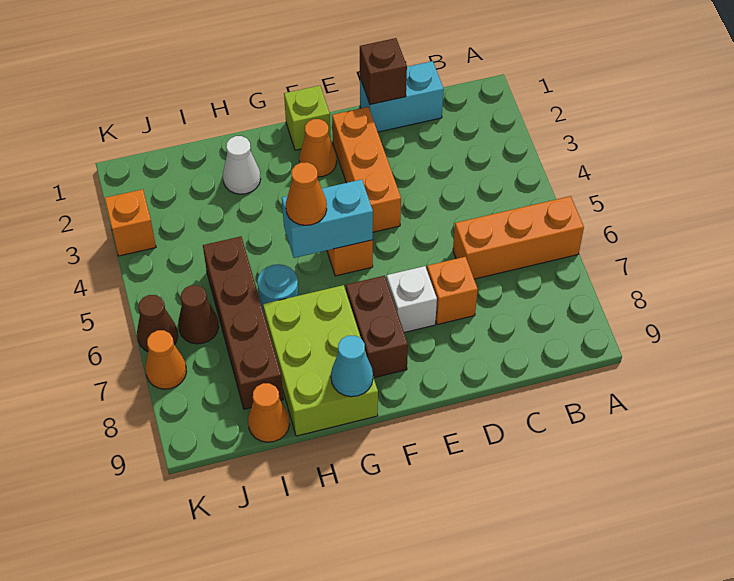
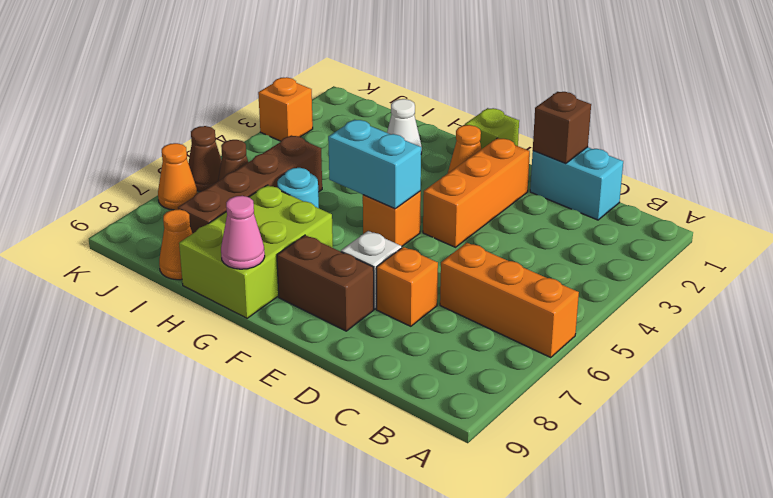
brown brick F7:F8 level 1 -> brown brick E8:F8 level 1
orange cone G5 level 3 -> none
cyan cone G9 level 2 -> pink cone G9 level 2

